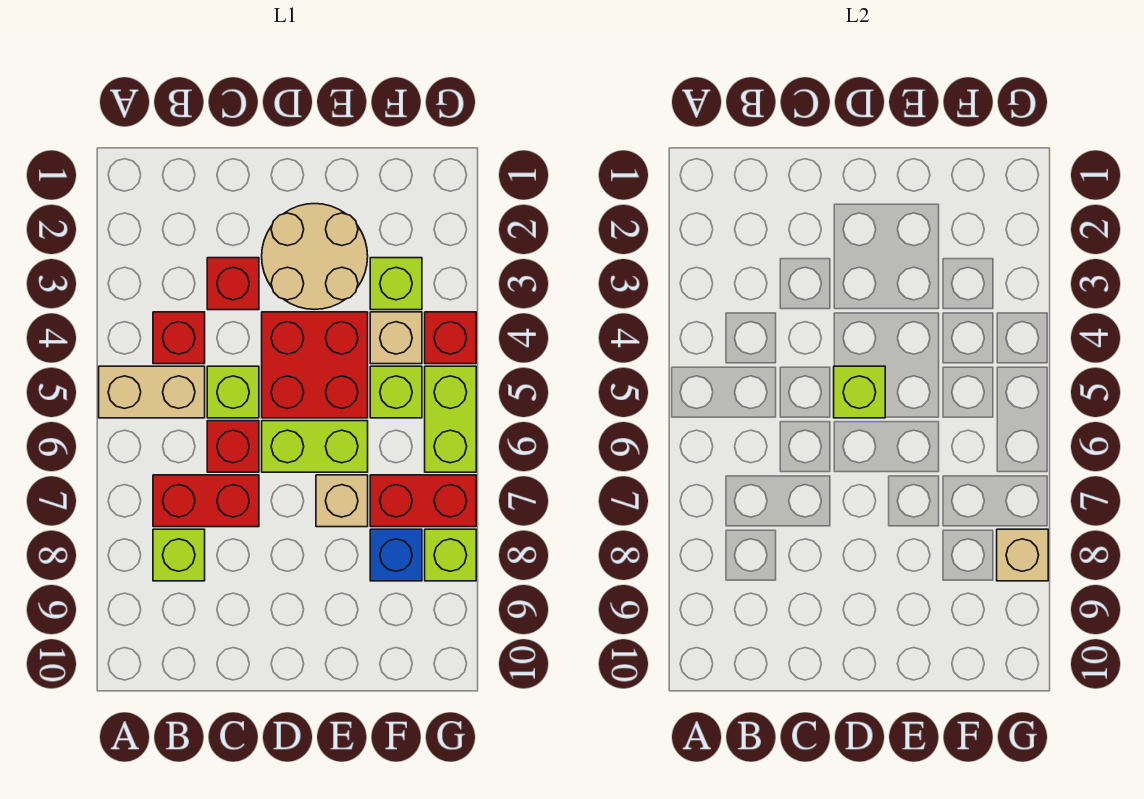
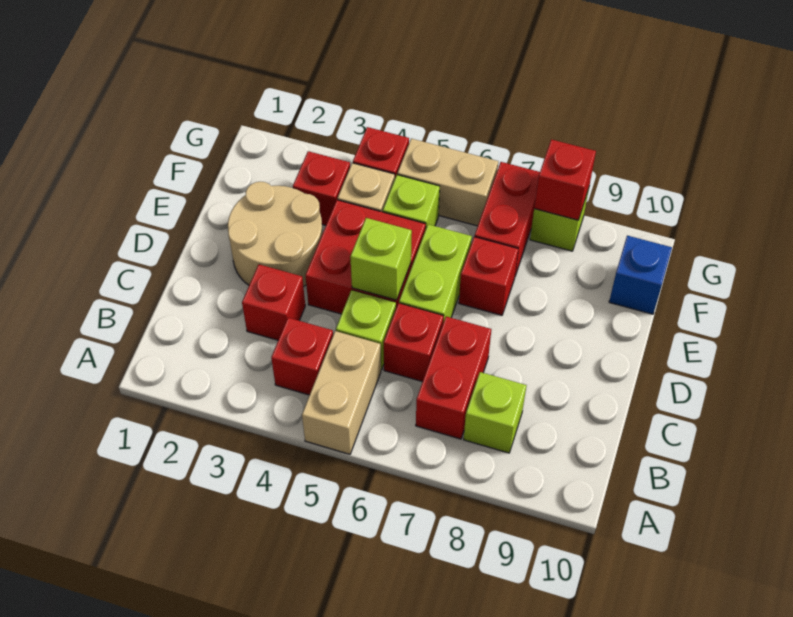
tan brick E7 level 1 -> red brick E7 level 1
lime brick F3 level 1 -> red brick F3 level 1
blue brick F8 level 1 -> blue brick F10 level 1
lime brick G5:G6 level 1 -> tan brick G5:G6 level 1
tan brick G8 level 2 -> red brick G8 level 2

